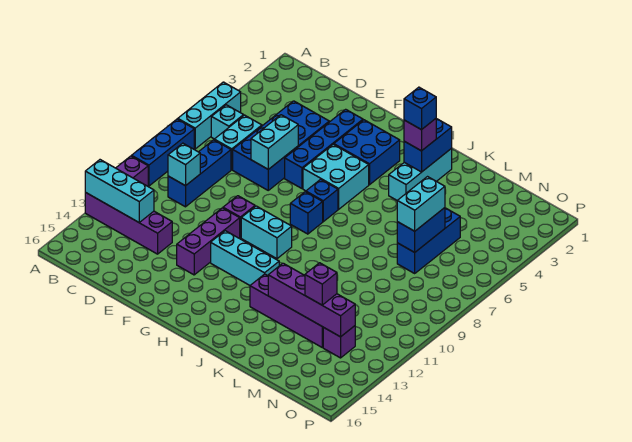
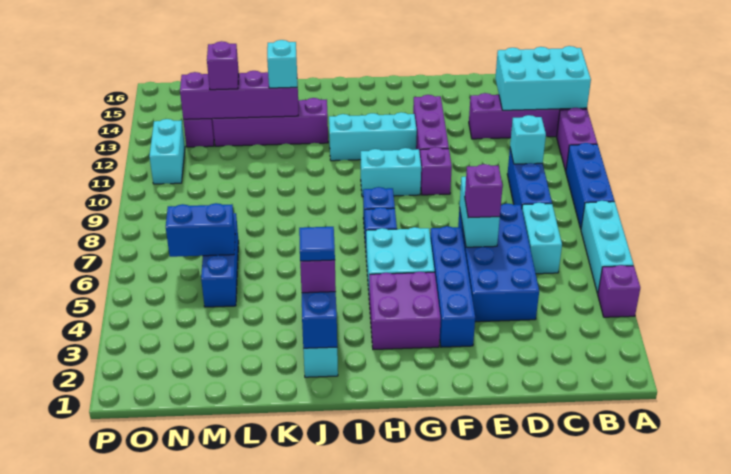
none -> purple brick A4 level 1
cyan brick A13:C13 level 2 -> cyan brick A13:C14 level 2
cyan brick B6 level 1 -> cyan brick K13 level 3
none -> purple brick E6 level 3
blue brick G3:H4 level 1 -> purple brick G3:H4 level 1
blue brick J3 level 4 -> blue tile J3 level 4
blue brick M6:M7 level 2 -> blue brick M6:N6 level 2
cyan brick M6:M7 level 3 -> cyan brick O11:O12 level 1

